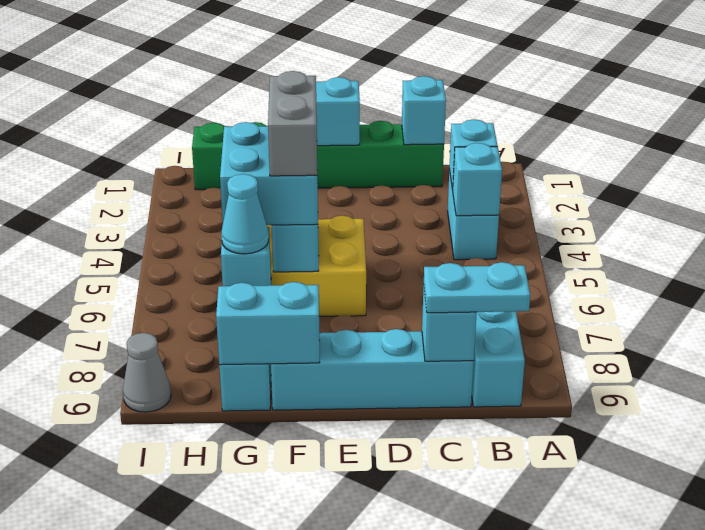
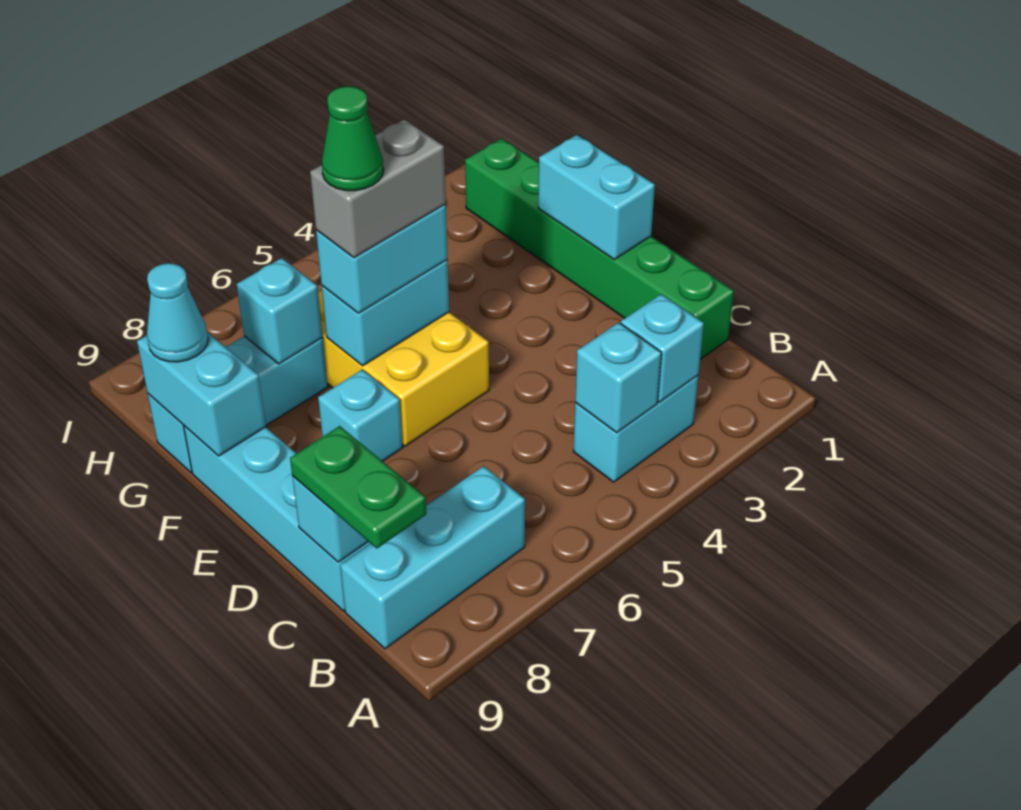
cyan plate B9:C9 level 3 -> green plate B9:C9 level 3
cyan brick C1 level 2 -> cyan brick E7 level 1
cyan brick F5:G6 level 3 -> cyan brick F5:F6 level 3
none -> green cone F6 level 5
cyan cone G7 level 3 -> cyan cone G9 level 3
grey cone I9 level 1 -> none

